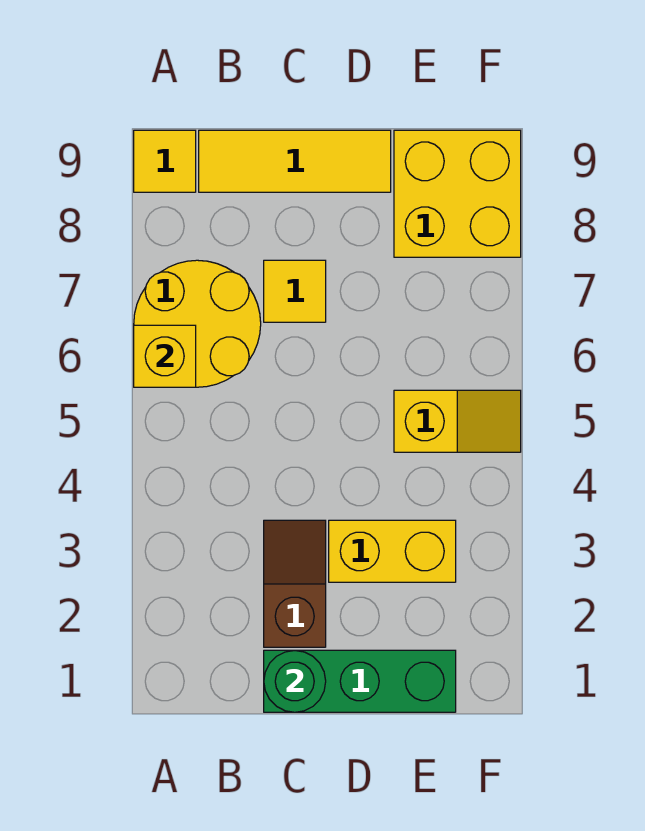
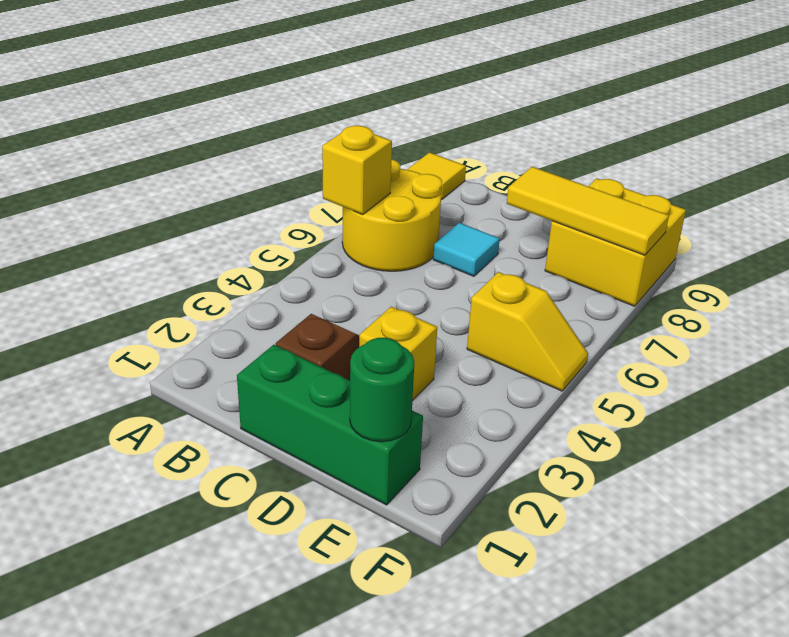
yellow tile B9:D9 level 1 -> yellow tile D8:F8 level 2
green round brick C1 level 2 -> green round brick E1 level 2
yellow tile C7 level 1 -> cyan tile C7 level 1
yellow brick D3:E3 level 1 -> yellow brick D3 level 1

